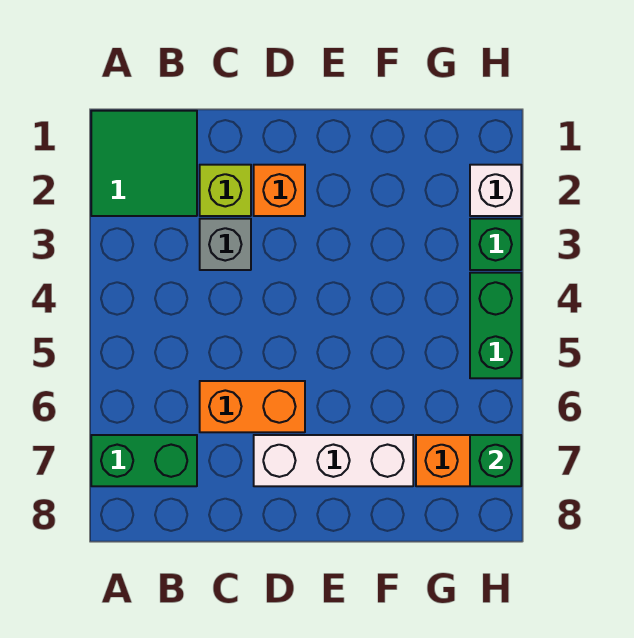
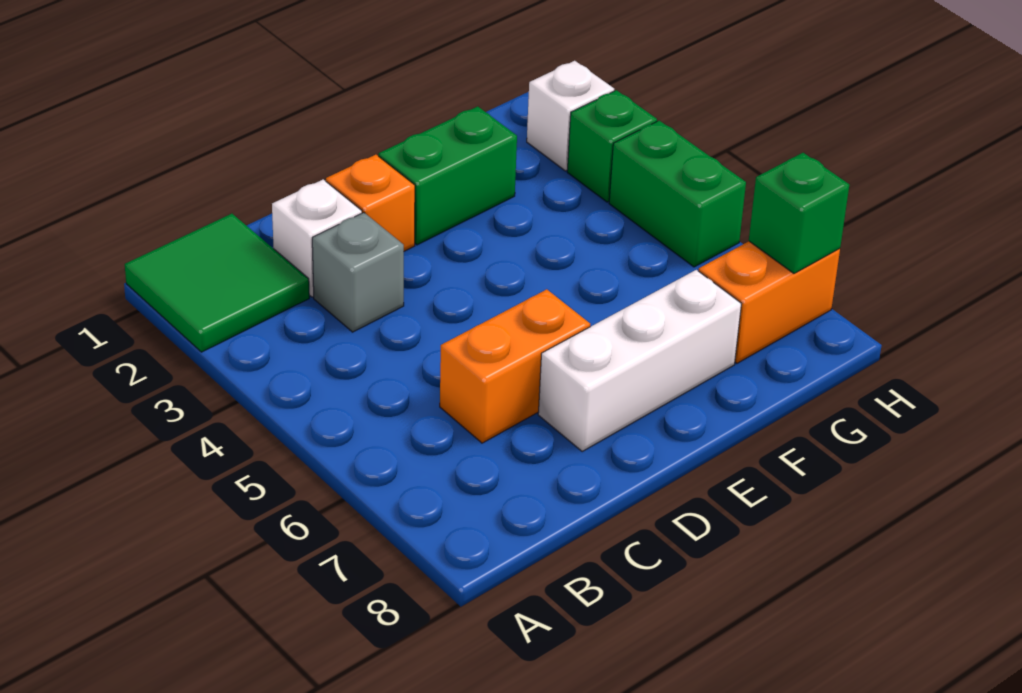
green brick A7:B7 level 1 -> green brick E2:F2 level 1
lime brick C2 level 1 -> white brick C2 level 1

